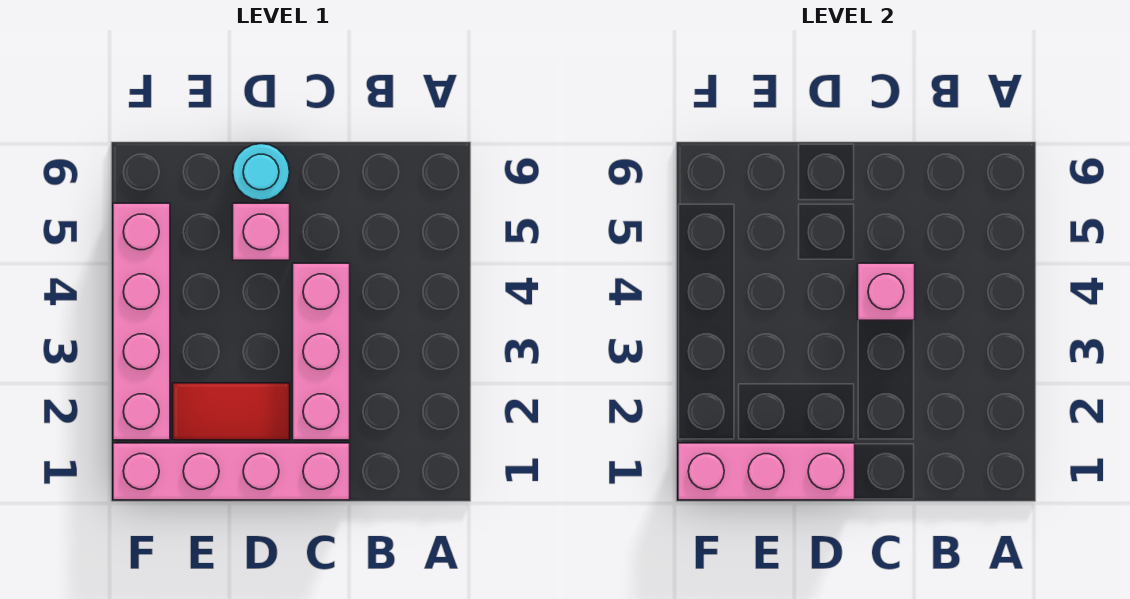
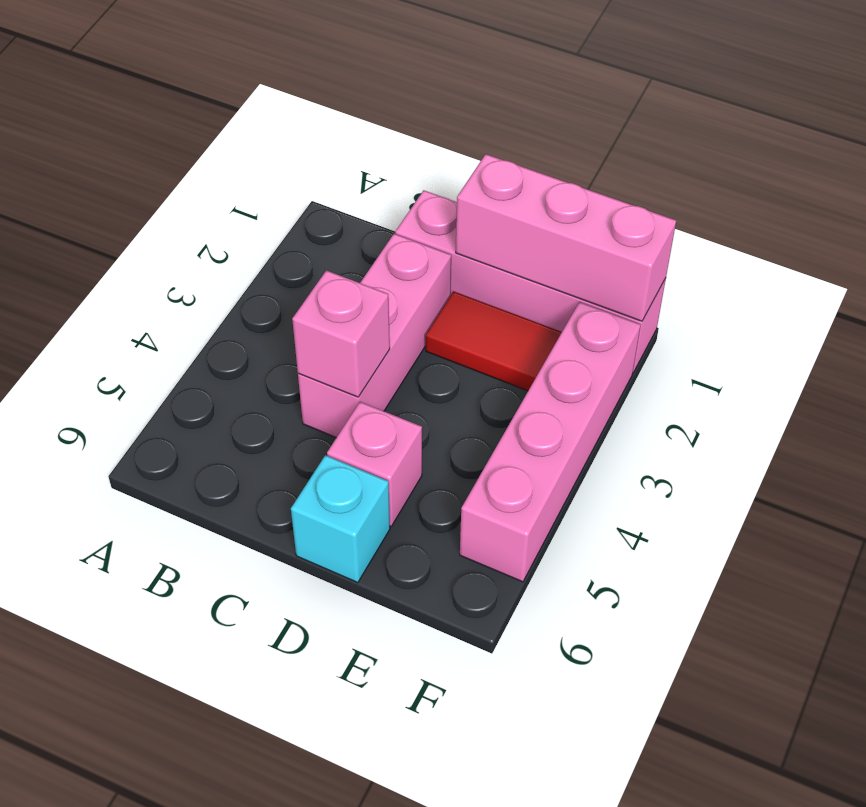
cyan round brick D6 level 1 -> cyan brick D6 level 1

